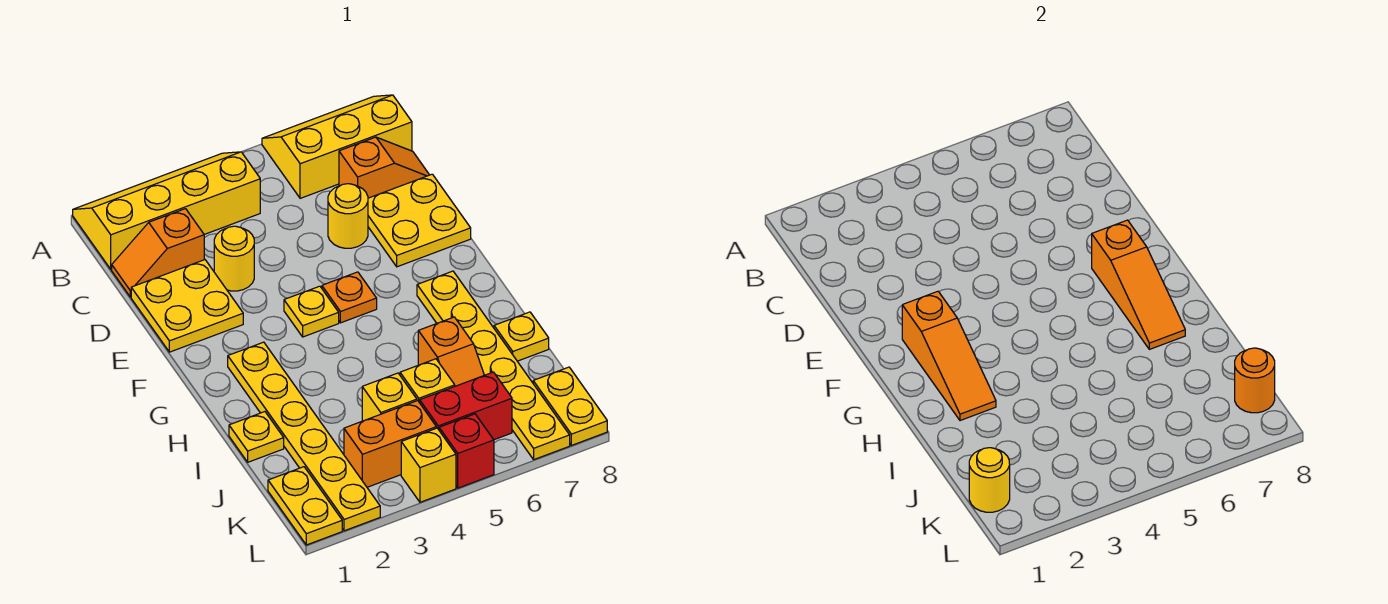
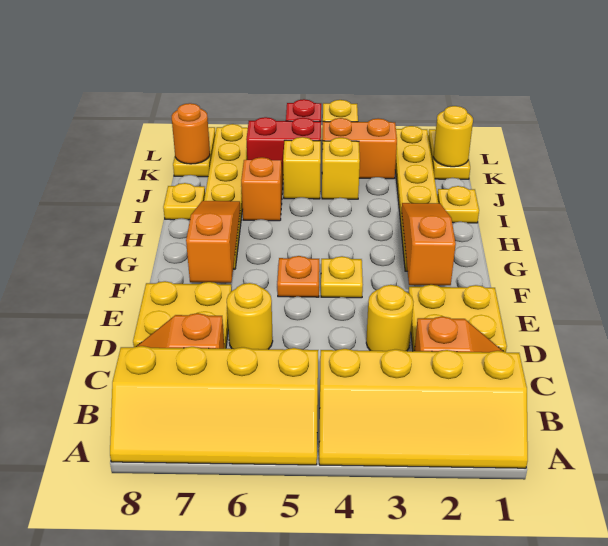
yellow slope A6:B8 level 1 top B -> yellow slope A5:B8 level 1 top B

